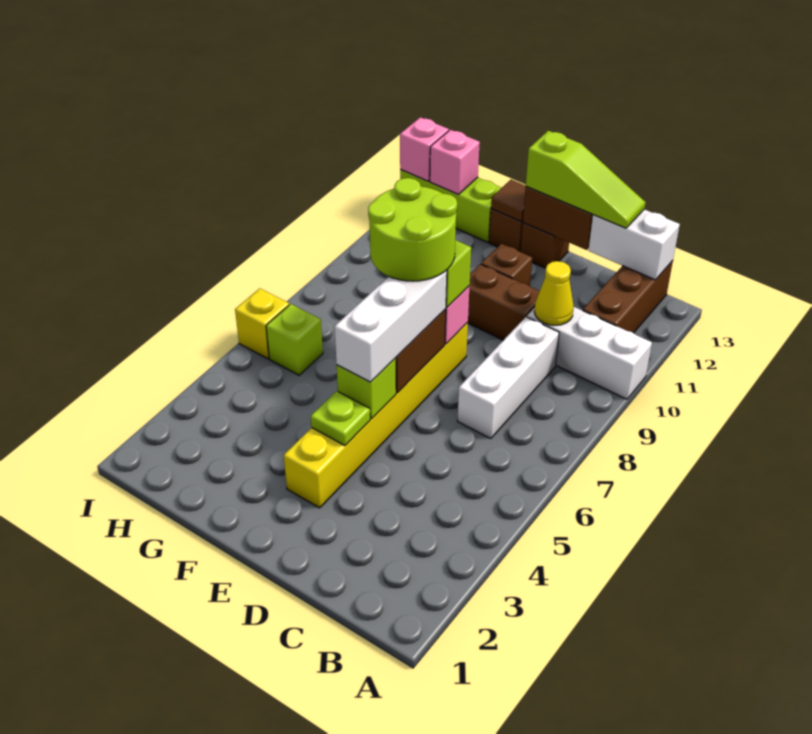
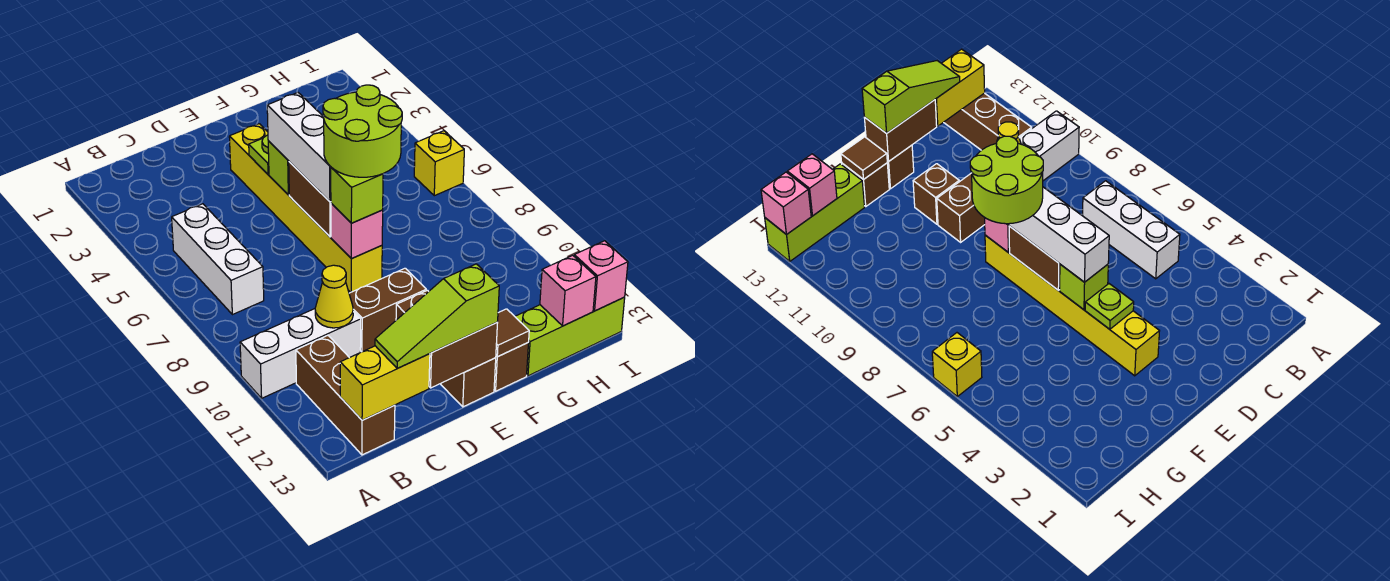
white brick B13:C13 level 2 -> yellow brick B13:C13 level 2
white brick C7:C9 level 1 -> white brick B5:B7 level 1
lime brick H6 level 1 -> none

